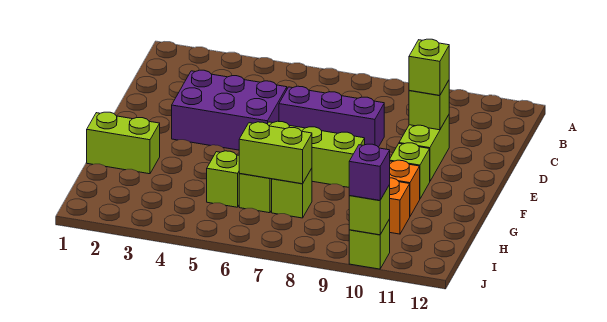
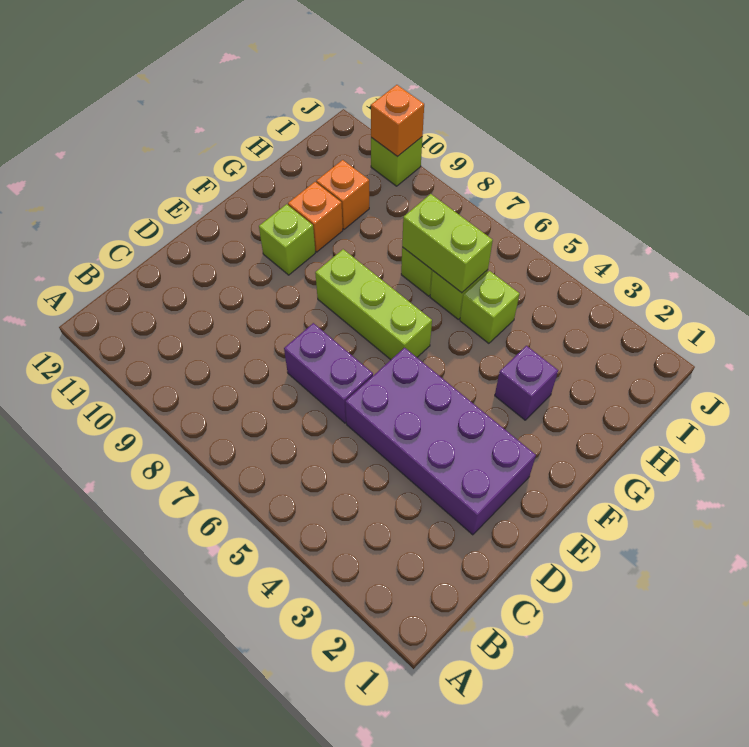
purple brick D3:E5 level 1 -> purple brick D2:E5 level 1
purple brick D6:D8 level 1 -> purple brick D6:D7 level 1
lime brick D10:E10 level 1 -> none
lime brick D10 level 2 -> none
lime brick D10 level 3 -> none
lime brick G1:G2 level 1 -> none
lime brick J10 level 2 -> orange brick J10 level 2
purple brick J10 level 3 -> purple brick G3 level 1

